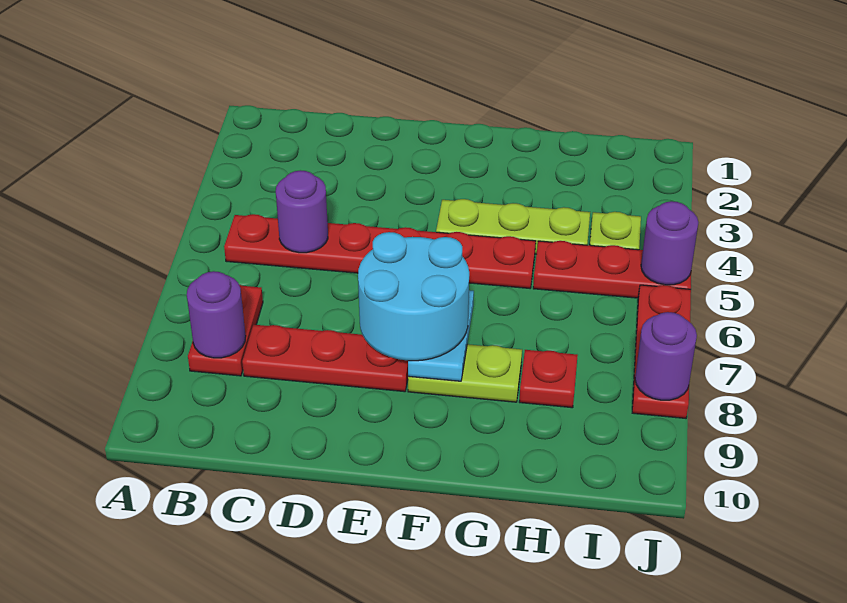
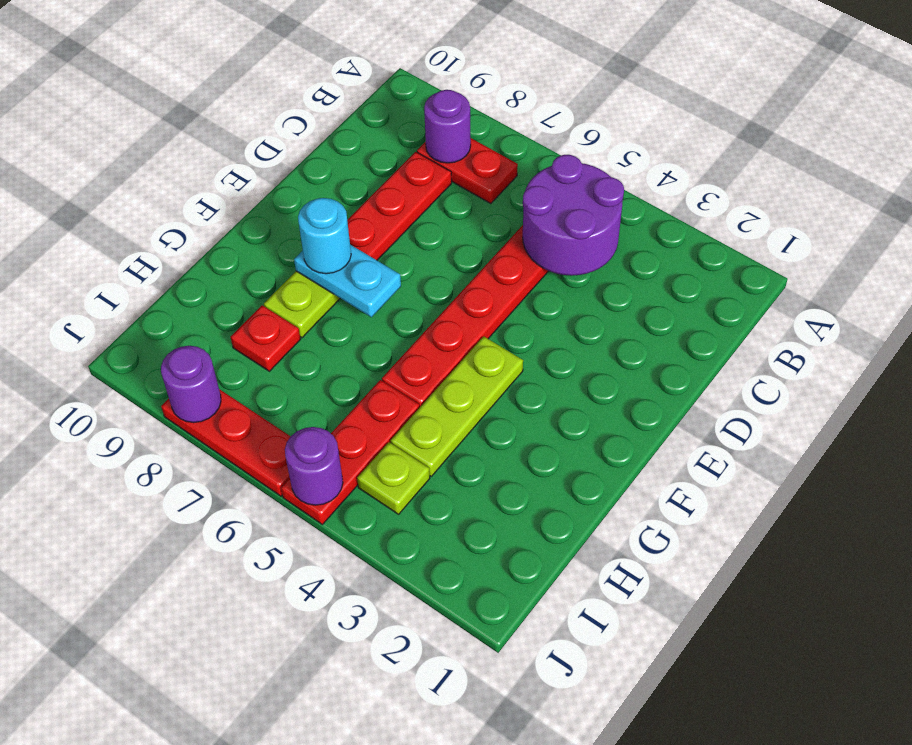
purple round brick C5 level 2 -> purple round brick B4:C5 level 2
cyan round brick E7:F8 level 3 -> cyan round brick F8 level 3

